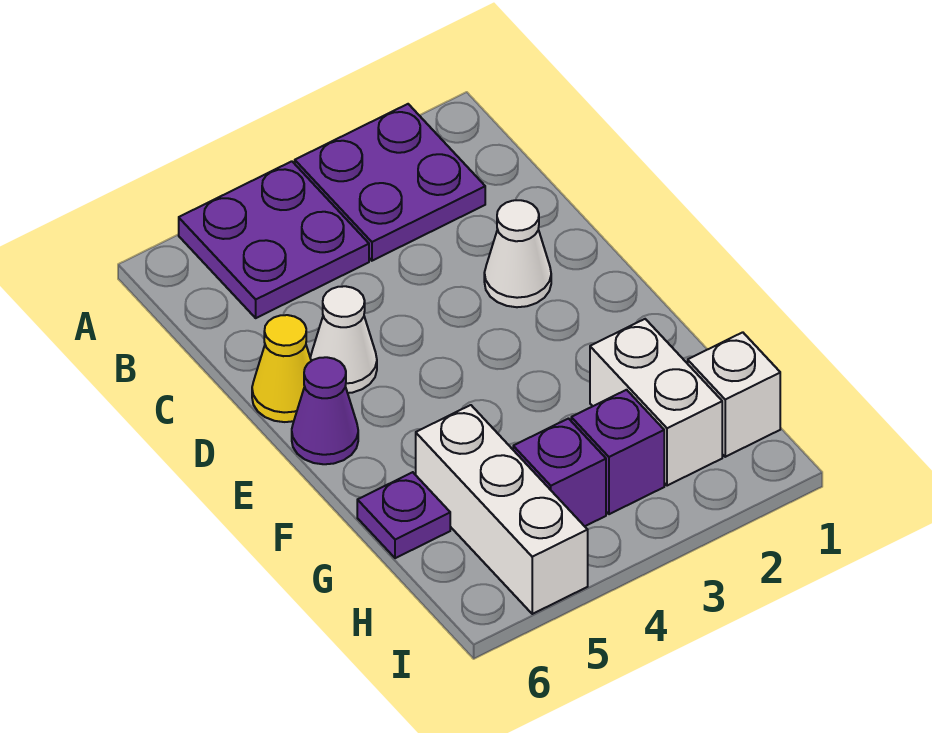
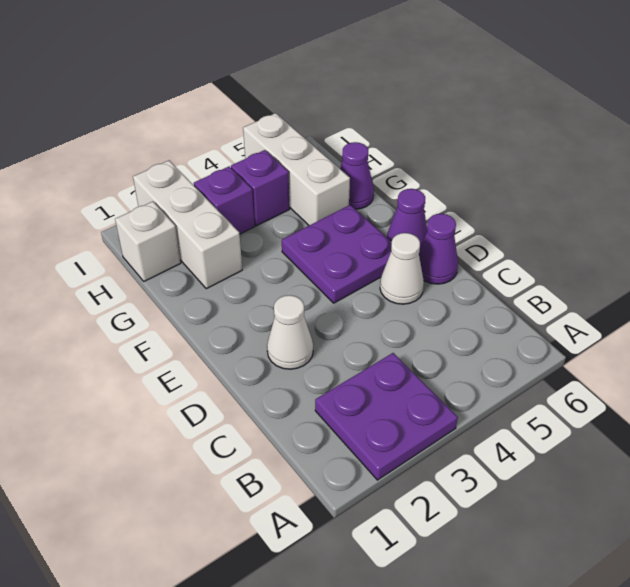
purple plate A4:B5 level 1 -> purple plate E4:F5 level 1
yellow cone D6 level 1 -> purple cone D6 level 1
white brick G2:H2 level 1 -> white brick G2:I2 level 1
purple plate G6 level 1 -> purple cone G6 level 1

